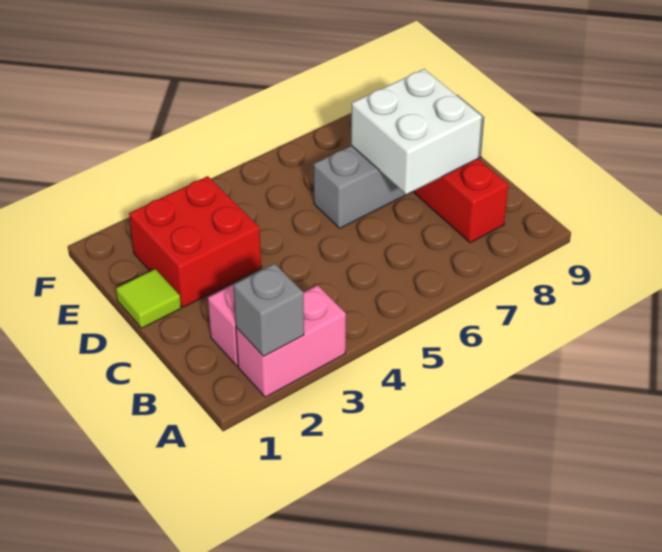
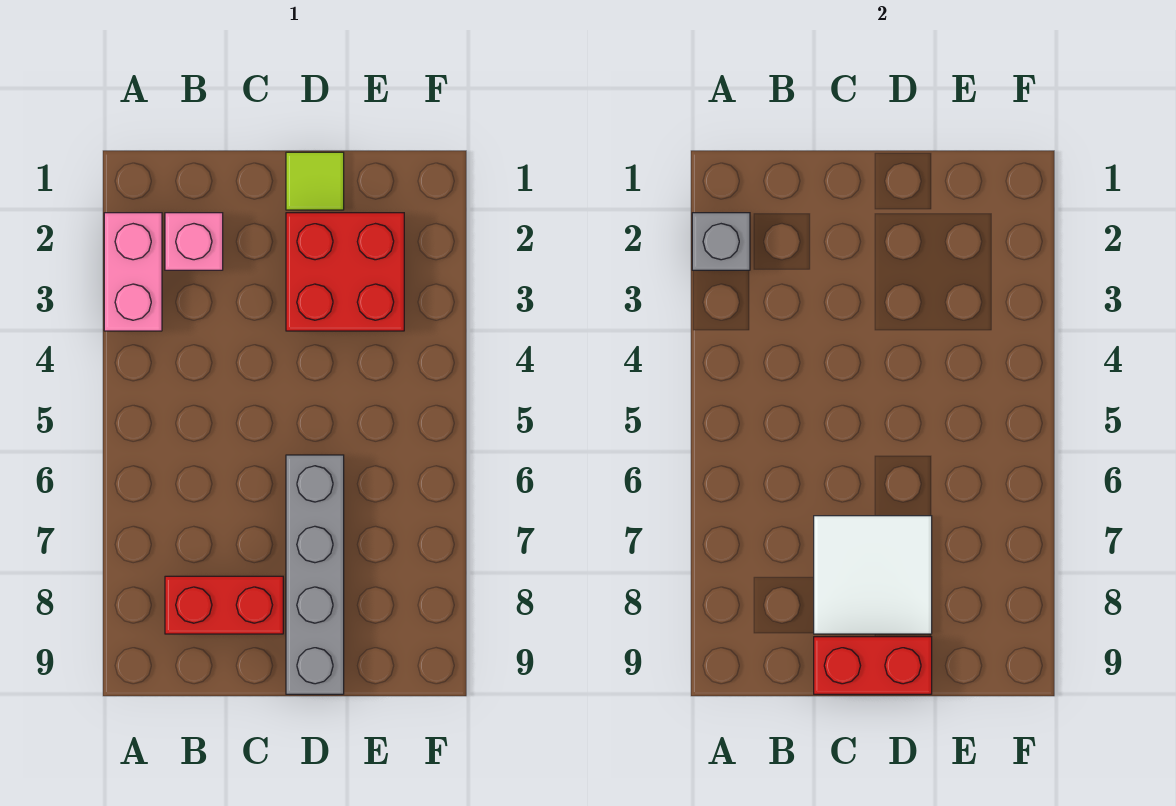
white brick C7:D8 level 2 -> white tile C7:D8 level 2
none -> red brick C9:D9 level 2

